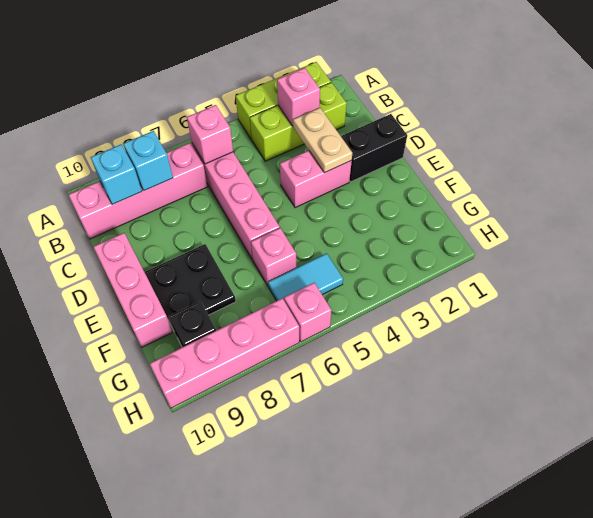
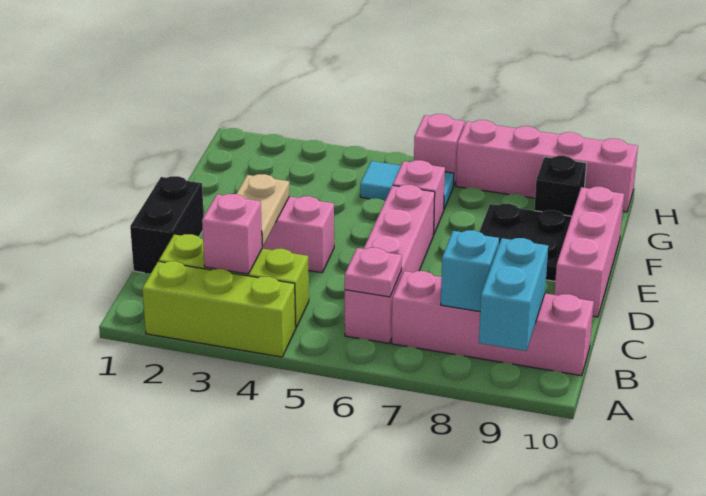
pink brick B6 level 2 -> pink plate B6 level 2
cyan brick B9 level 2 -> cyan brick A9:B9 level 2
black brick D1:D2 level 1 -> black brick C1:D1 level 1

